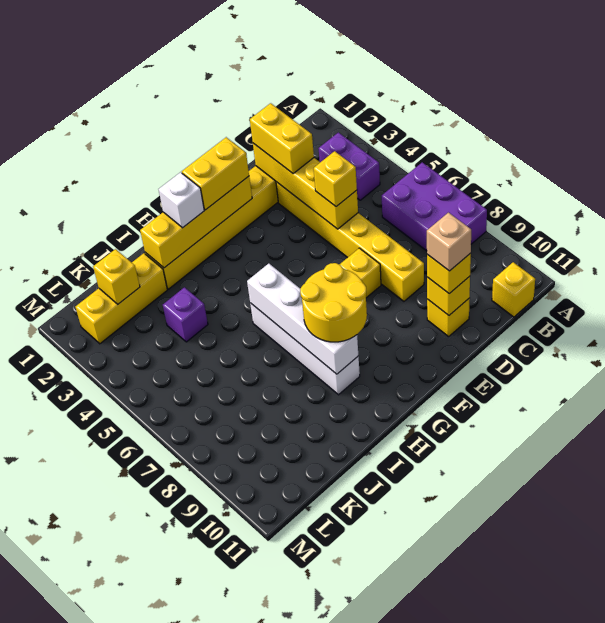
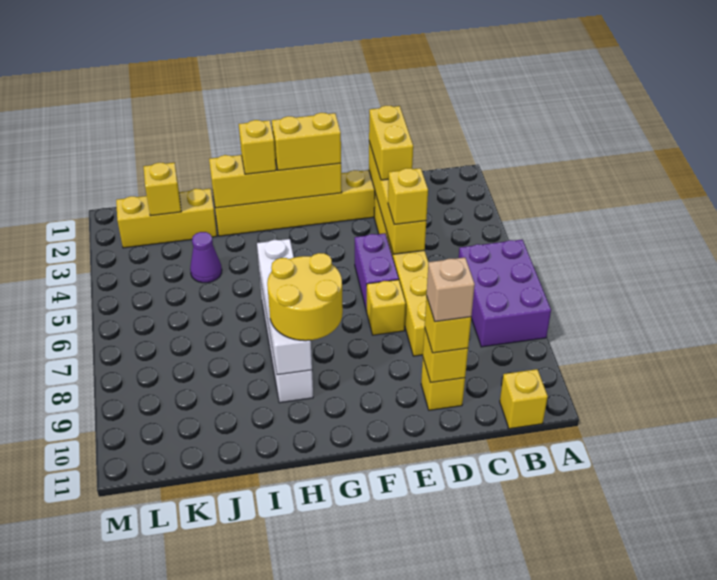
purple brick B3:B4 level 1 -> purple brick E5:E6 level 1
white brick H2 level 3 -> yellow brick H2 level 3
purple brick J4 level 1 -> purple cone J4 level 1

